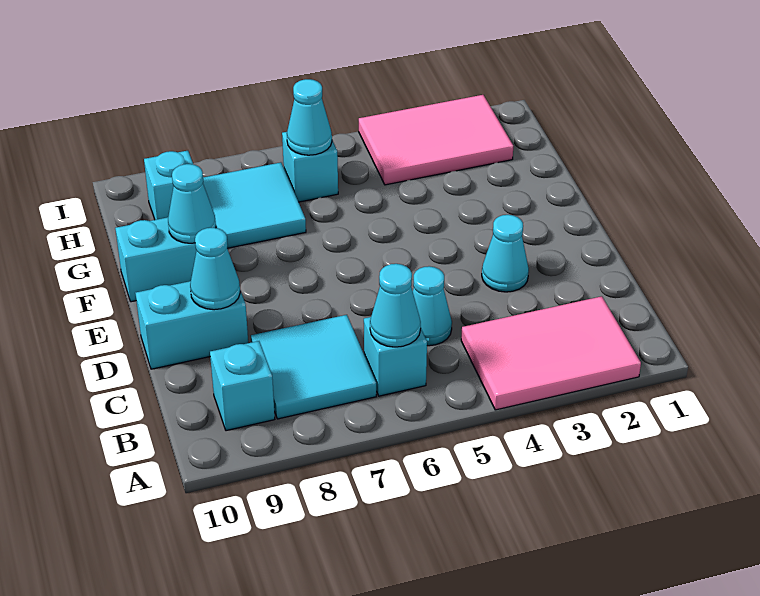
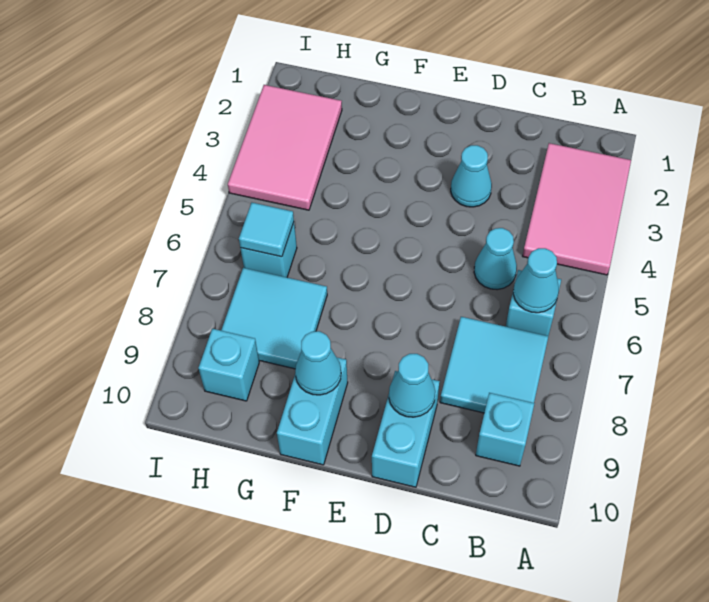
cyan cone H6 level 2 -> cyan tile H6 level 2

